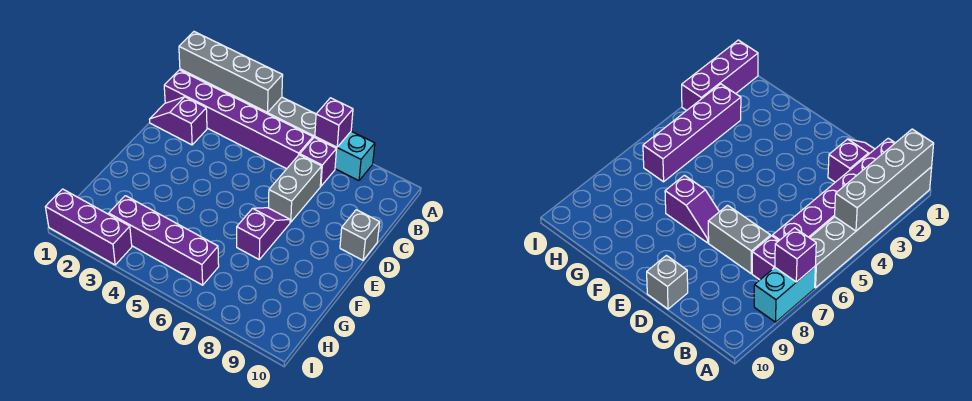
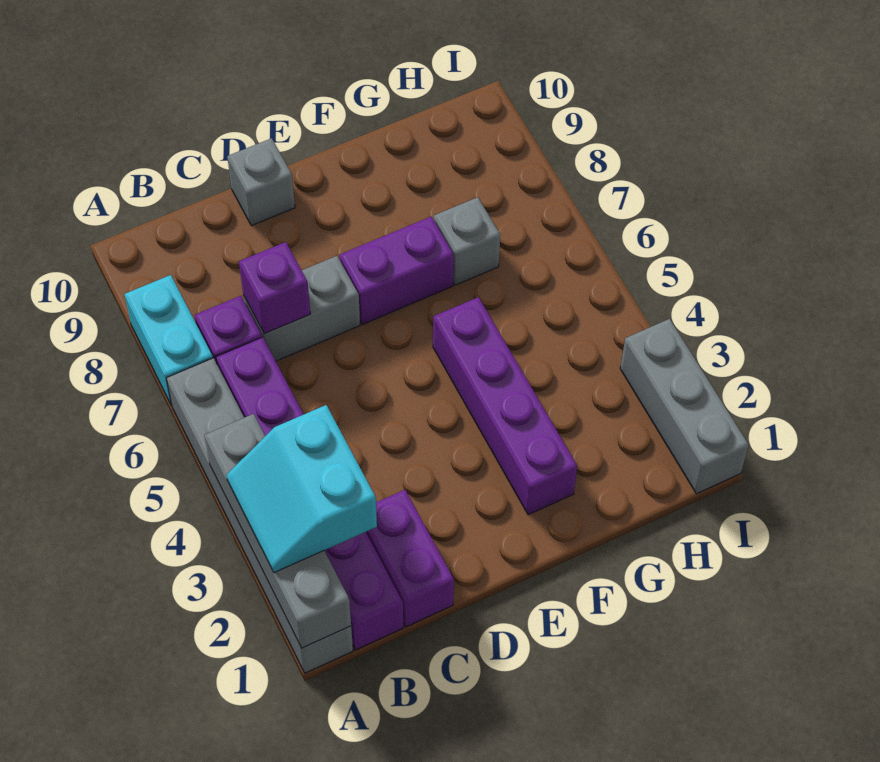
none -> cyan slope A2:B3 level 3 top B
purple brick A7 level 2 -> purple brick C7 level 2
purple slope C1:C2 level 1 top 2 -> purple brick C1:C2 level 1
purple slope E7:F7 level 1 top F -> purple brick E7:F7 level 1
none -> grey brick G7 level 1
purple brick H3:H6 level 1 -> purple brick F2:F5 level 1
purple brick I1:I3 level 1 -> grey brick I1:I3 level 1

